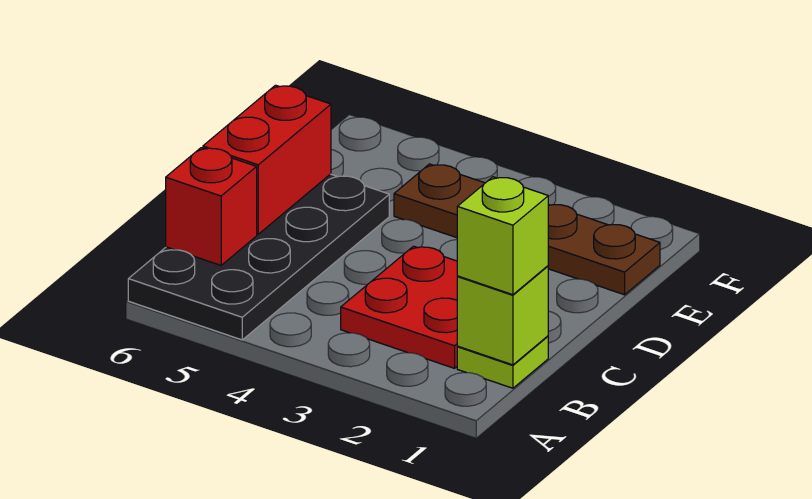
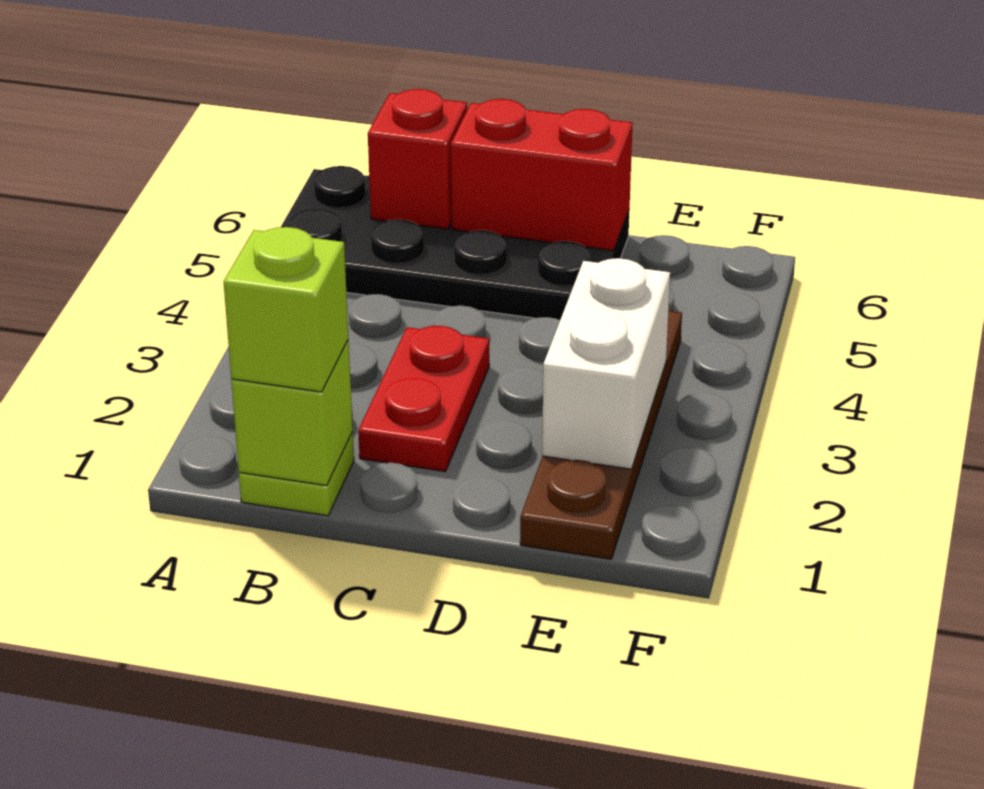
red plate B2:C3 level 1 -> red plate C2:C3 level 1
none -> white brick E2:E3 level 2

